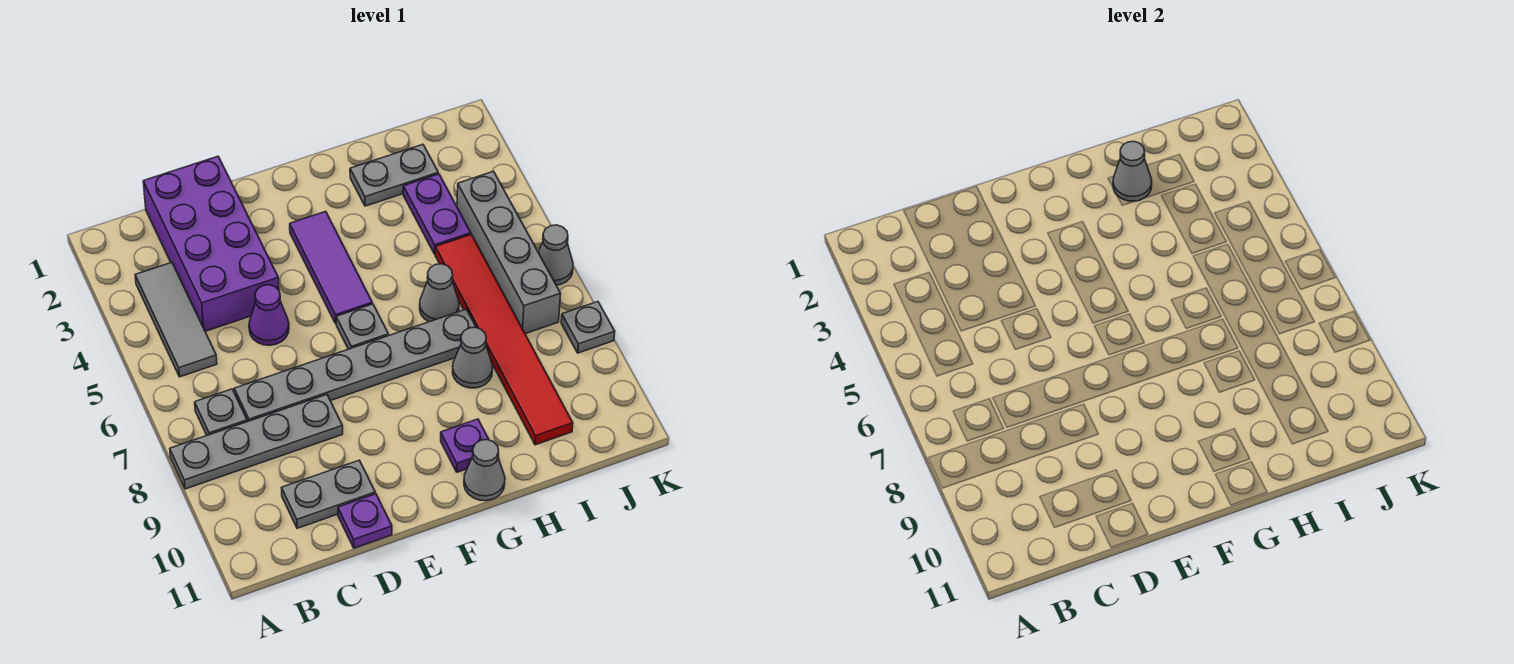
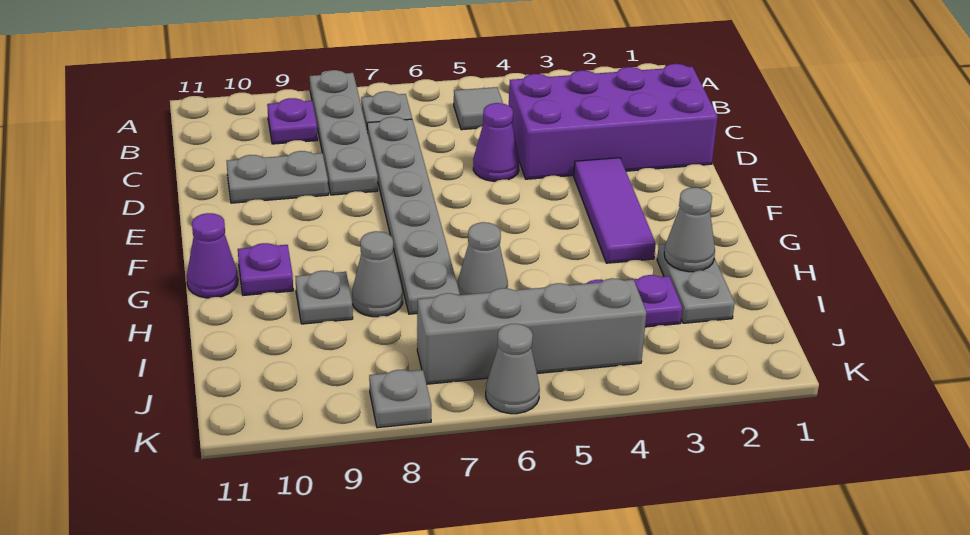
grey tile B3:B5 level 1 -> grey tile B5 level 1
grey plate C10:D10 level 1 -> grey plate D9:D10 level 1
purple plate D11 level 1 -> purple plate B9 level 1
purple tile F3:F5 level 1 -> purple tile E3:G3 level 1
grey plate F6 level 1 -> grey plate H9 level 1
grey cone G11 level 1 -> purple cone G11 level 1
red tile I5:I10 level 1 -> none

